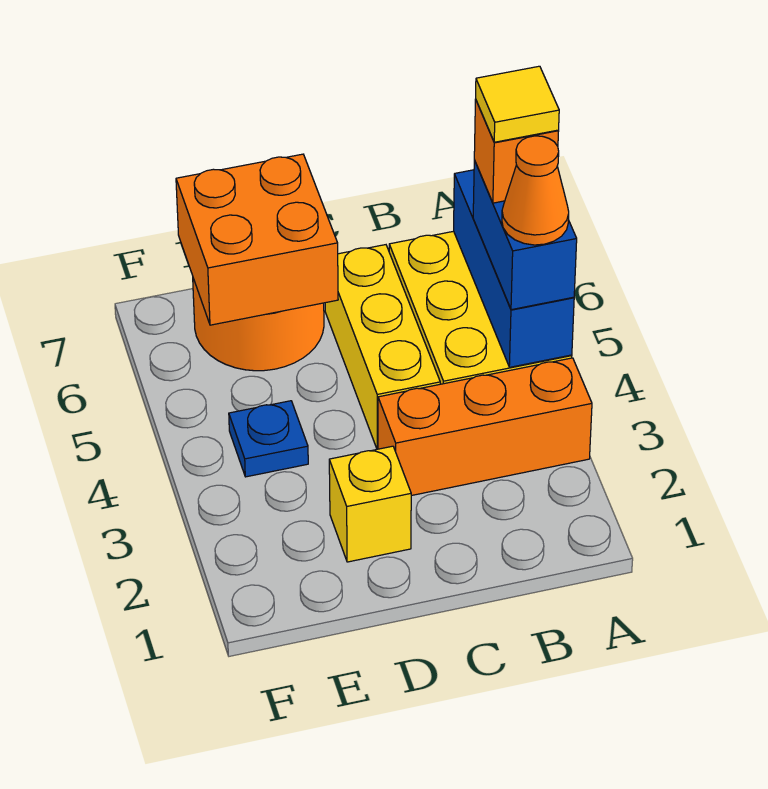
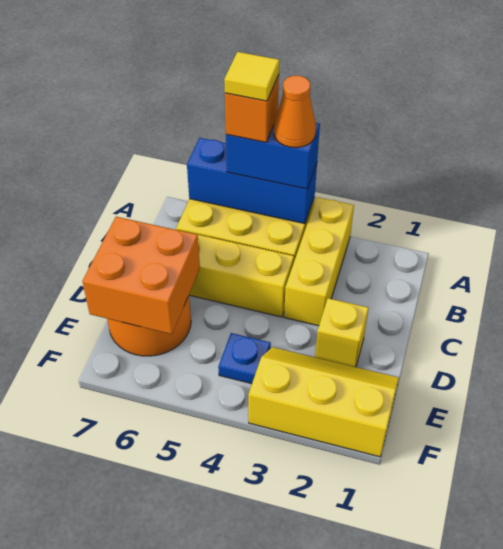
orange brick A3:C3 level 1 -> yellow brick A3:C3 level 1
none -> yellow slope E1:F3 level 1 top F

